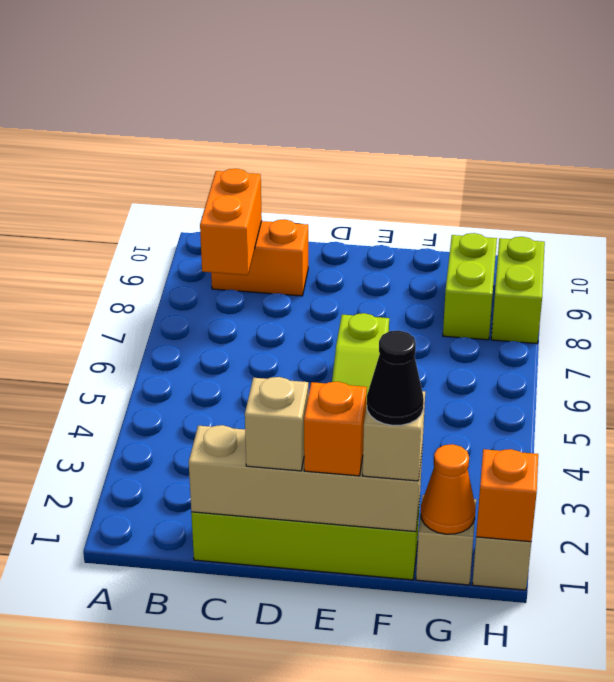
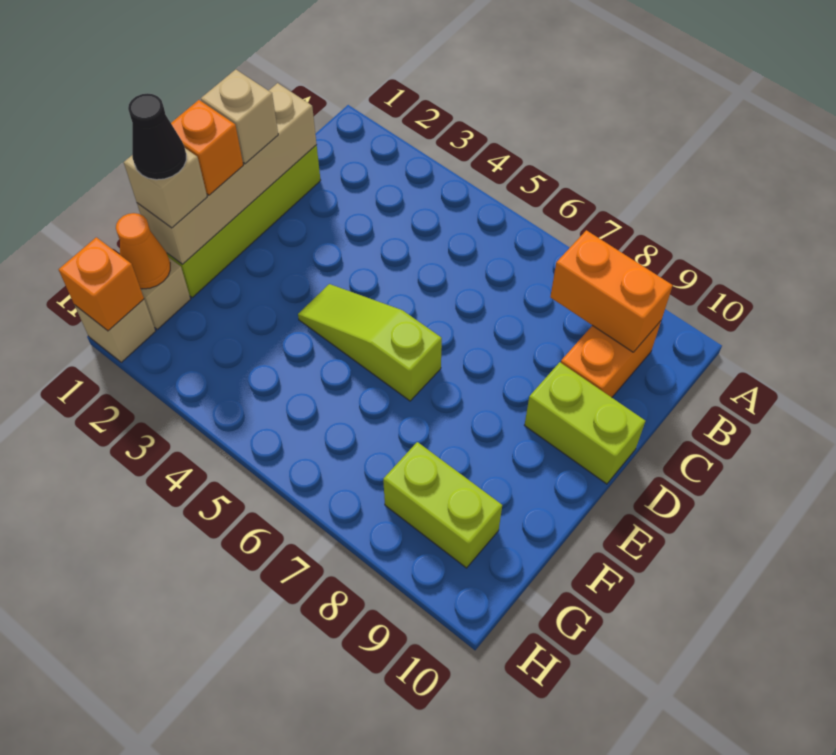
lime brick H8:H9 level 1 -> lime brick D9:D10 level 1

